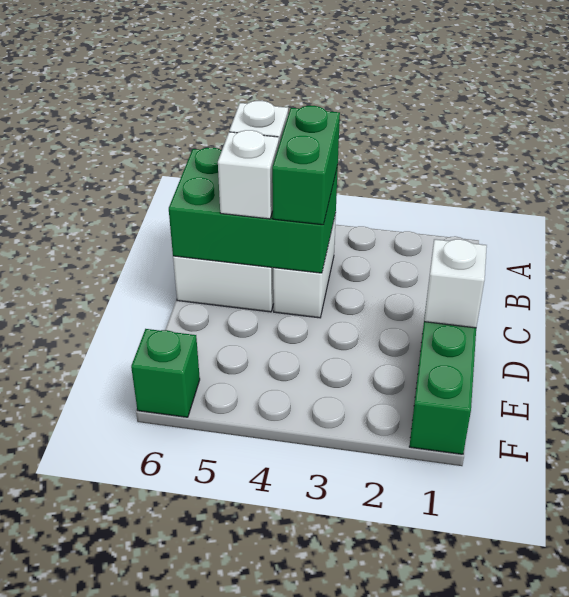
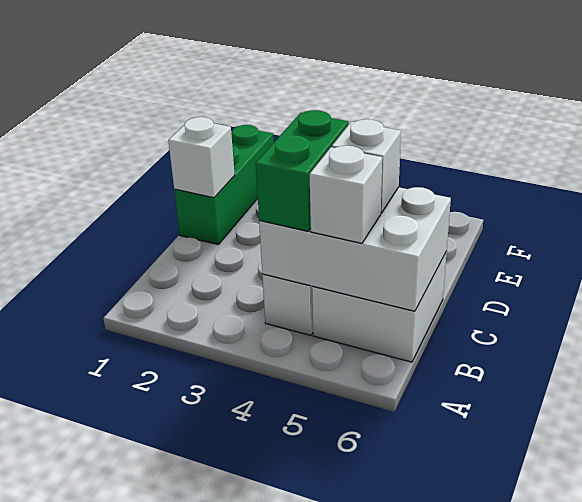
green brick B4:C6 level 2 -> white brick B4:C6 level 2
green brick F6 level 1 -> none

